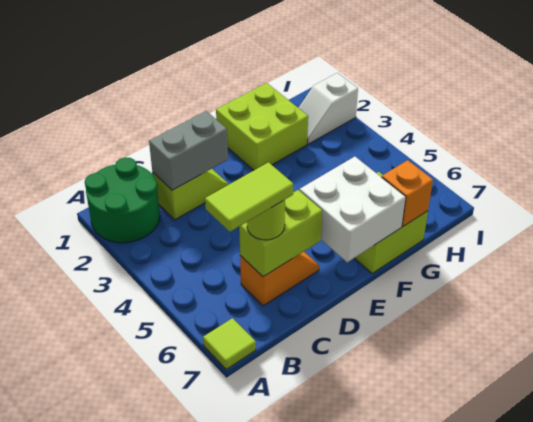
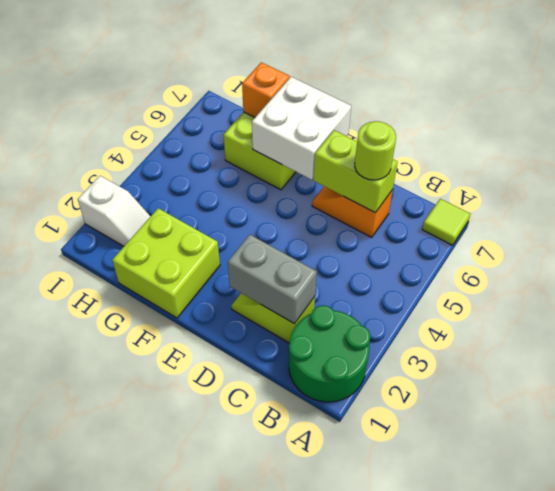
lime tile B6:C6 level 4 -> none

